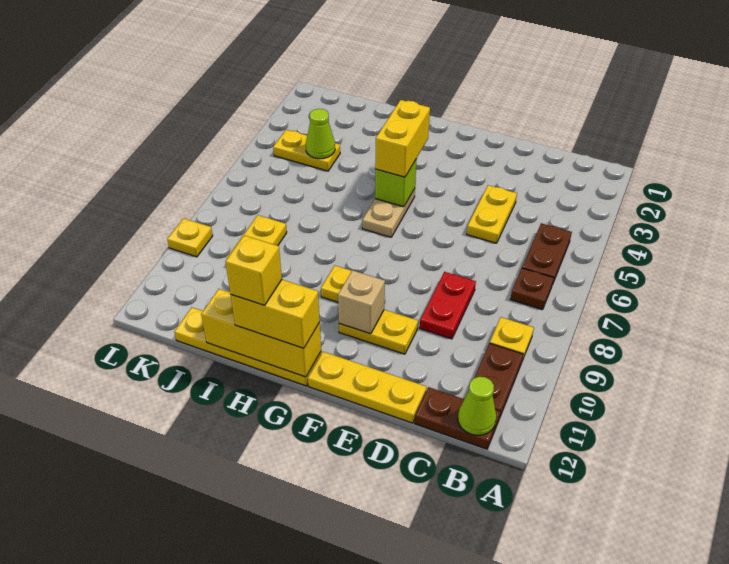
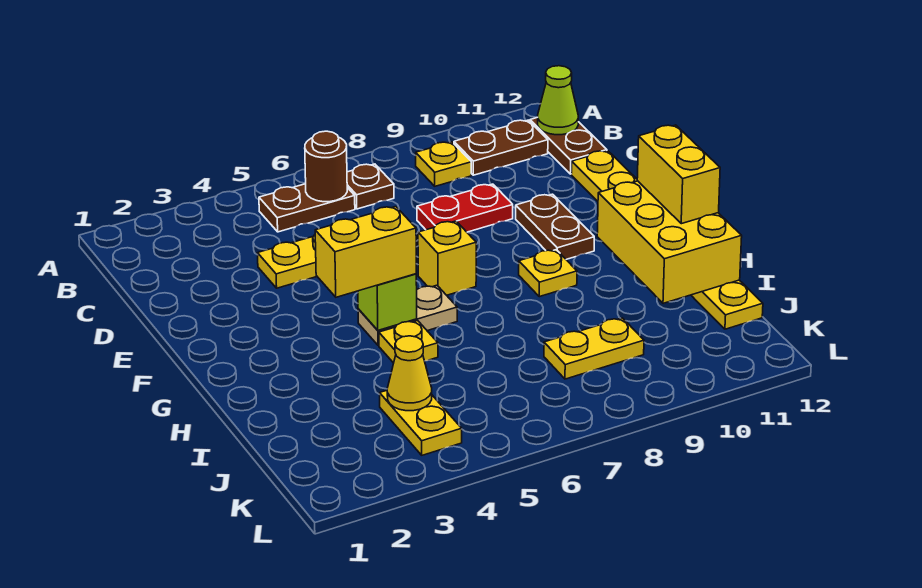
none -> brown round brick B6 level 2
yellow plate E10:F10 level 1 -> brown plate E10:F10 level 1
tan brick F10 level 2 -> none
yellow brick G12:I12 level 2 -> yellow brick G11:I12 level 2
yellow brick H12 level 4 -> yellow brick F7 level 1
lime cone J4 level 2 -> yellow cone J4 level 2
yellow plate L9 level 1 -> yellow plate H5 level 1

